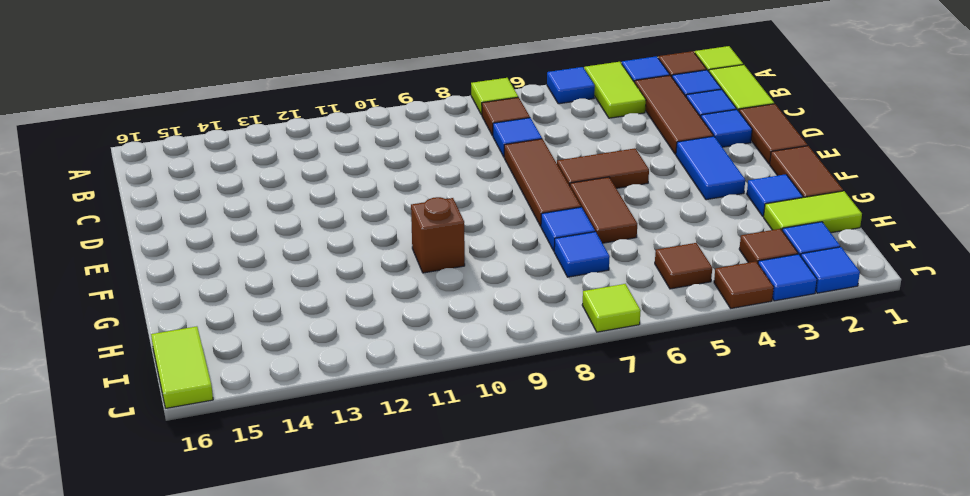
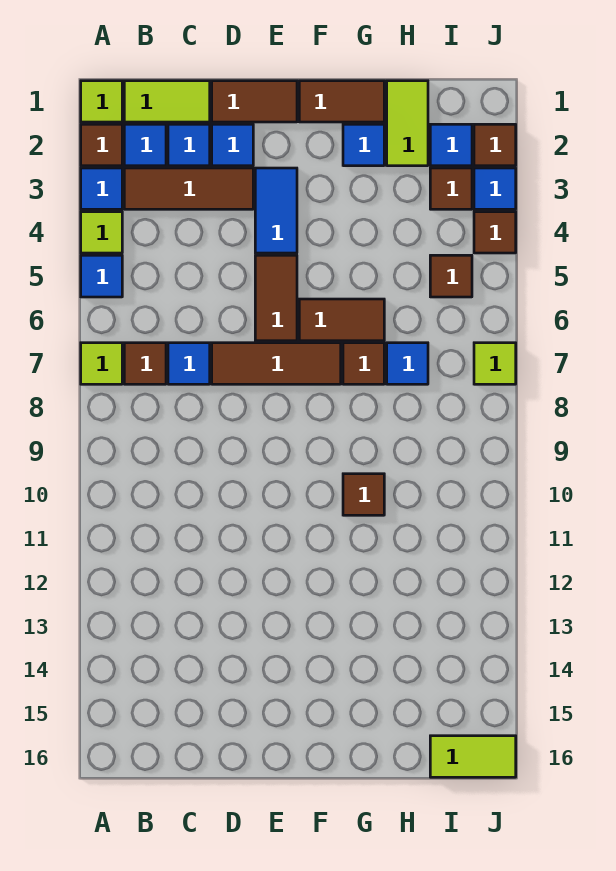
lime tile A4:B4 level 1 -> lime tile A4 level 1
blue tile E3:F3 level 1 -> blue tile E3:E4 level 1
blue tile G7 level 1 -> brown tile G7 level 1
brown brick G10 level 1 -> brown tile G10 level 1
blue tile J2 level 1 -> brown tile J2 level 1

